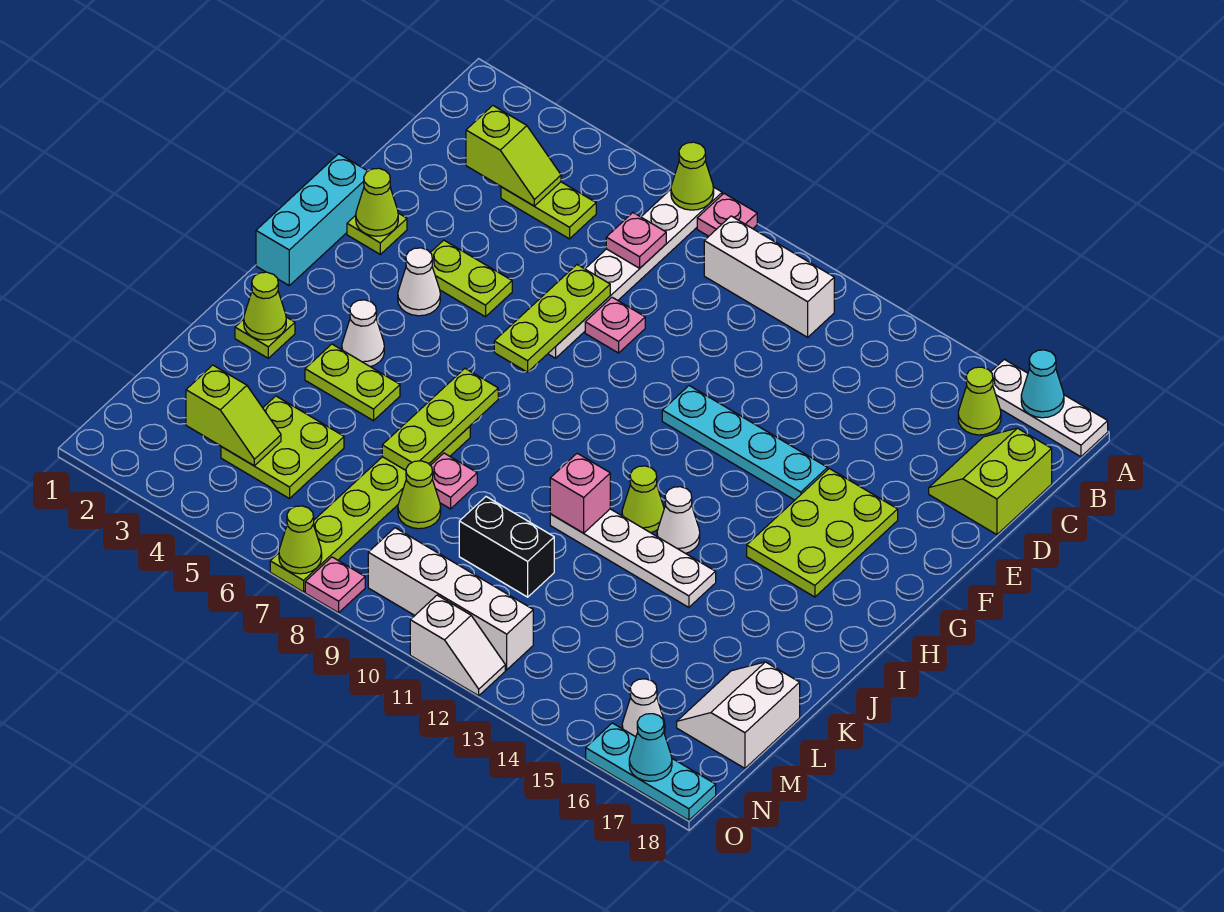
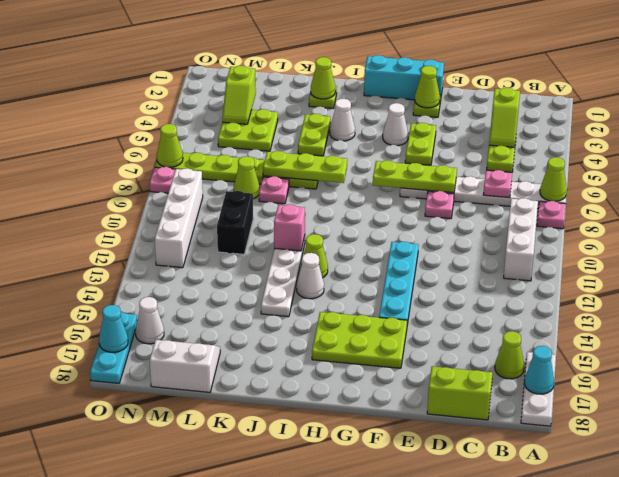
white slope O11:O12 level 1 top 11 -> none

